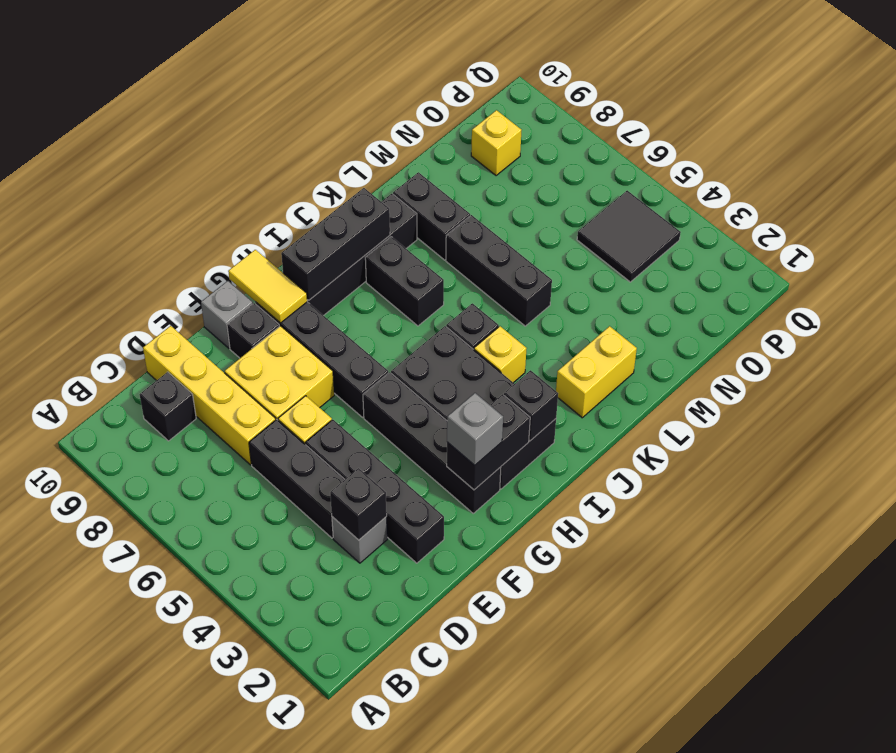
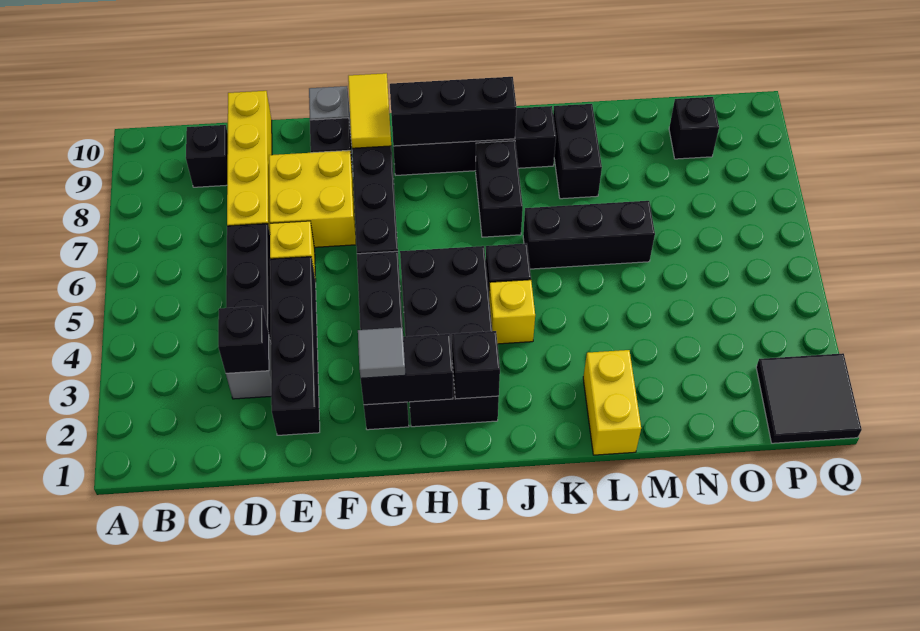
grey brick G2 level 3 -> grey tile G2 level 3
yellow brick K2:L2 level 1 -> yellow brick L1:L2 level 1
black brick L5:L7 level 1 -> black brick K6:M6 level 1
black tile O4:P5 level 1 -> black tile P1:Q2 level 1
yellow brick O9 level 1 -> black brick O9 level 1

